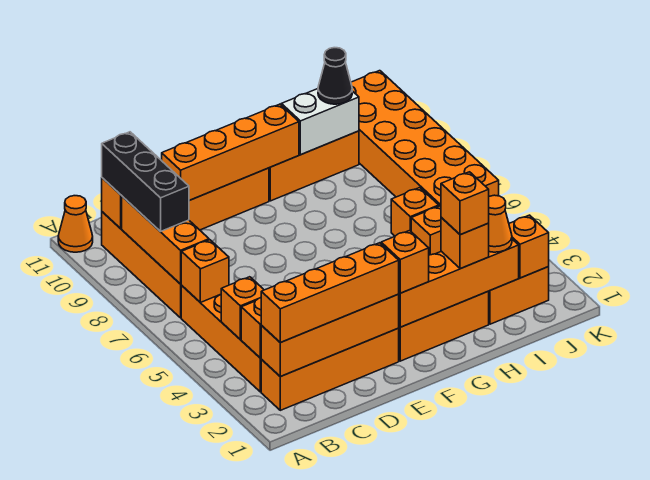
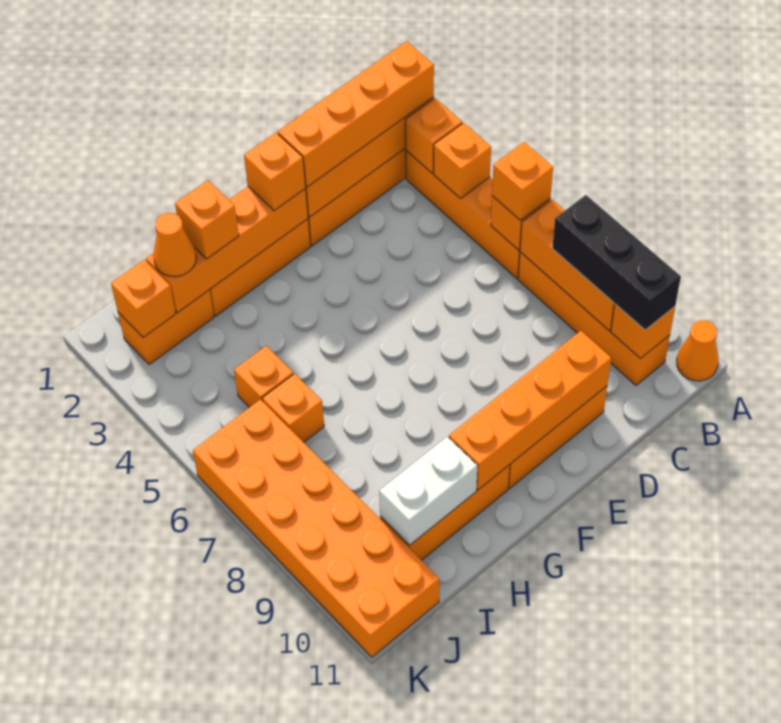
orange brick H2 level 4 -> orange brick B6 level 3
black cone I10 level 3 -> none

